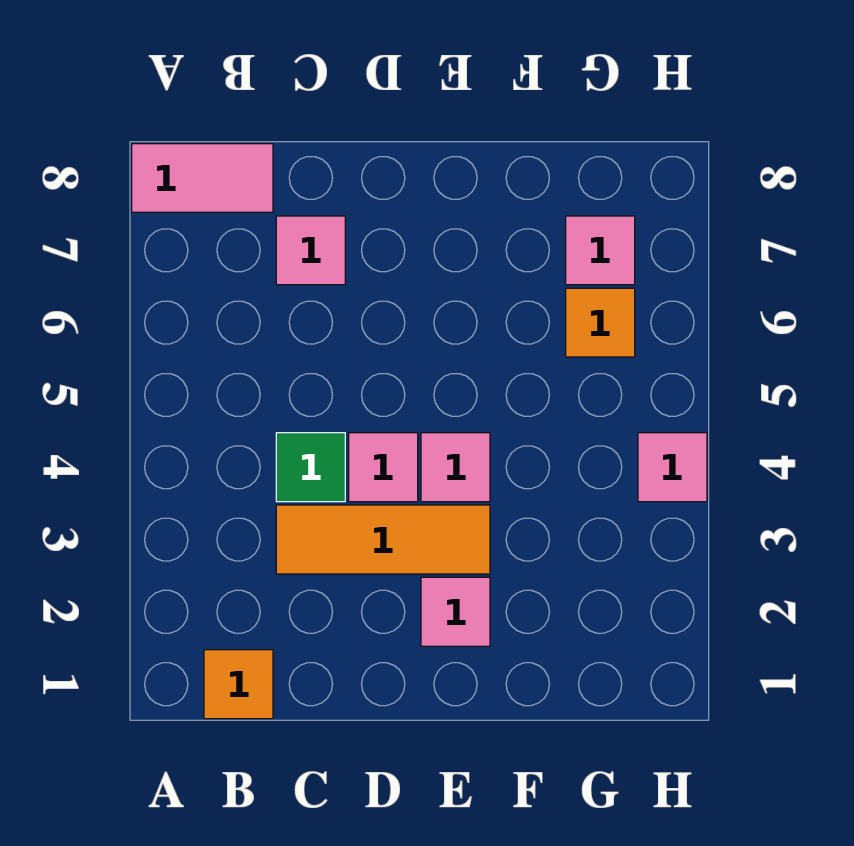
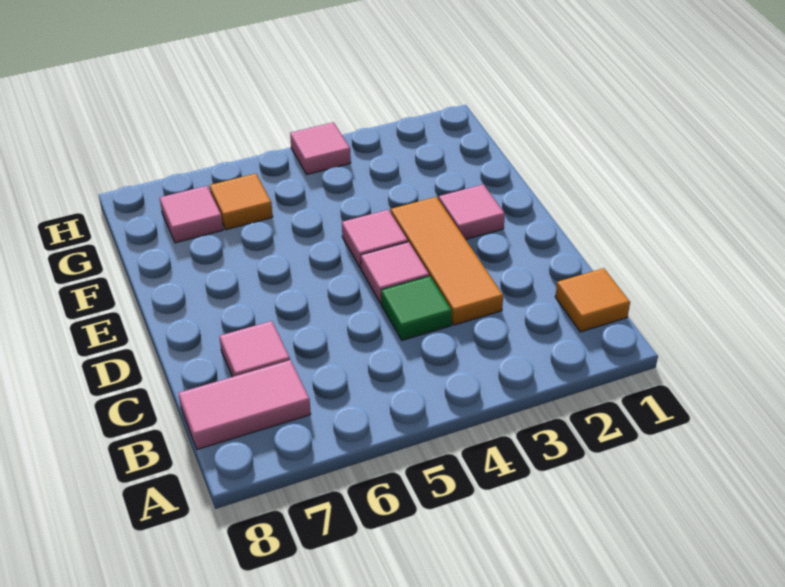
pink tile A8:B8 level 1 -> pink tile B7:B8 level 1

